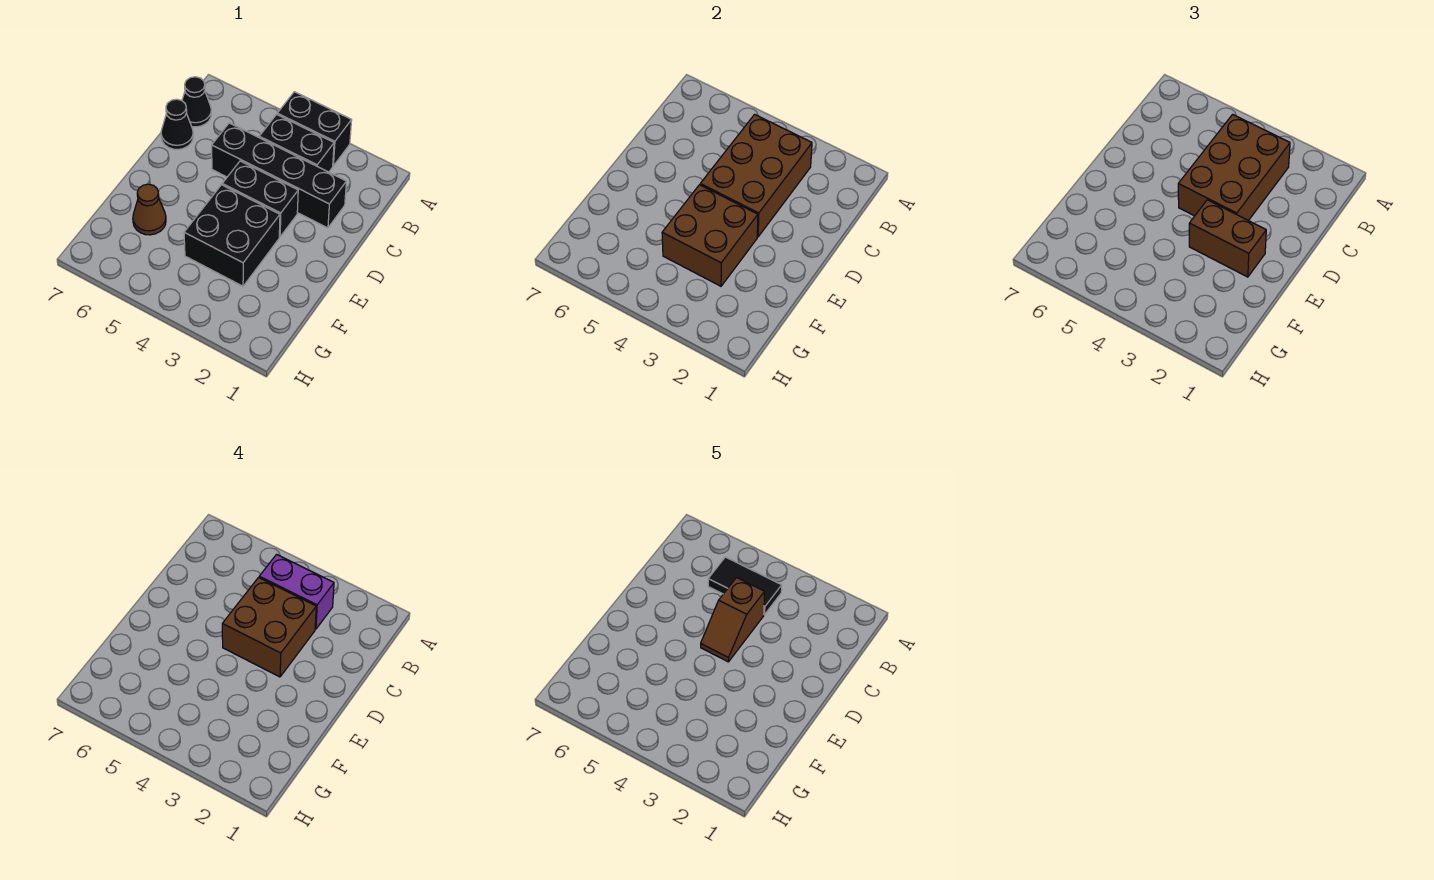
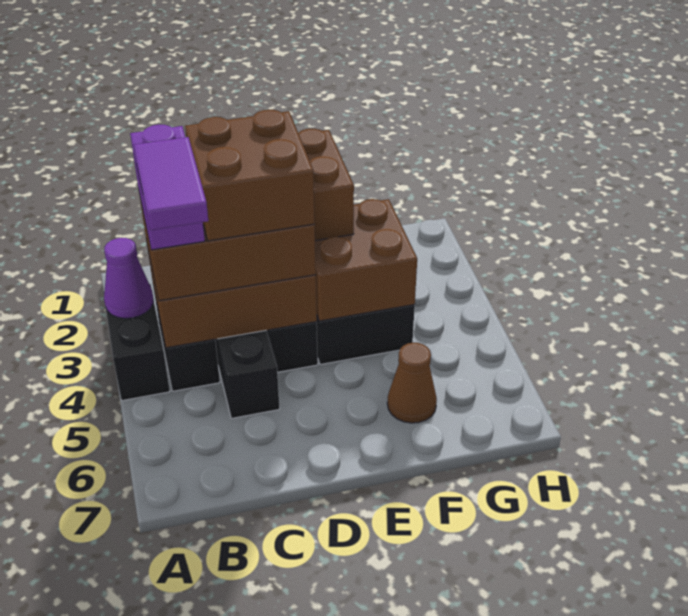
none -> purple cone A3 level 2
black tile B4:B5 level 5 -> purple tile B4:B5 level 5
black cone B7 level 1 -> none
brown slope C4:D4 level 5 top C -> none
black cone C7 level 1 -> none

